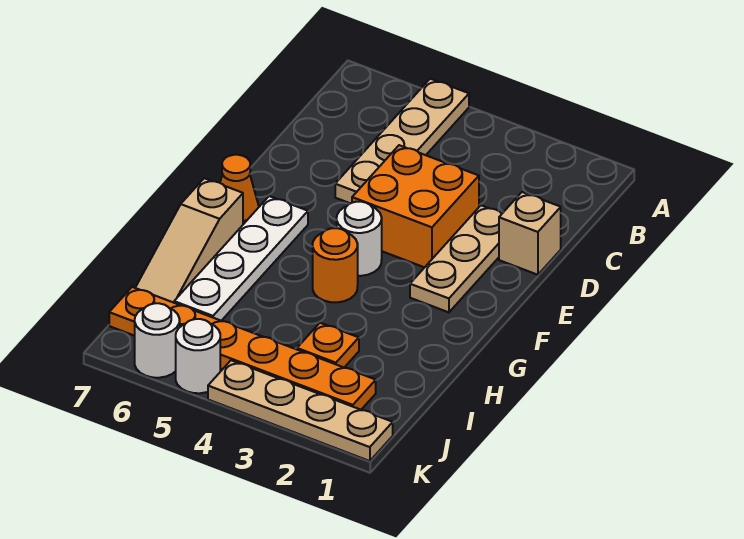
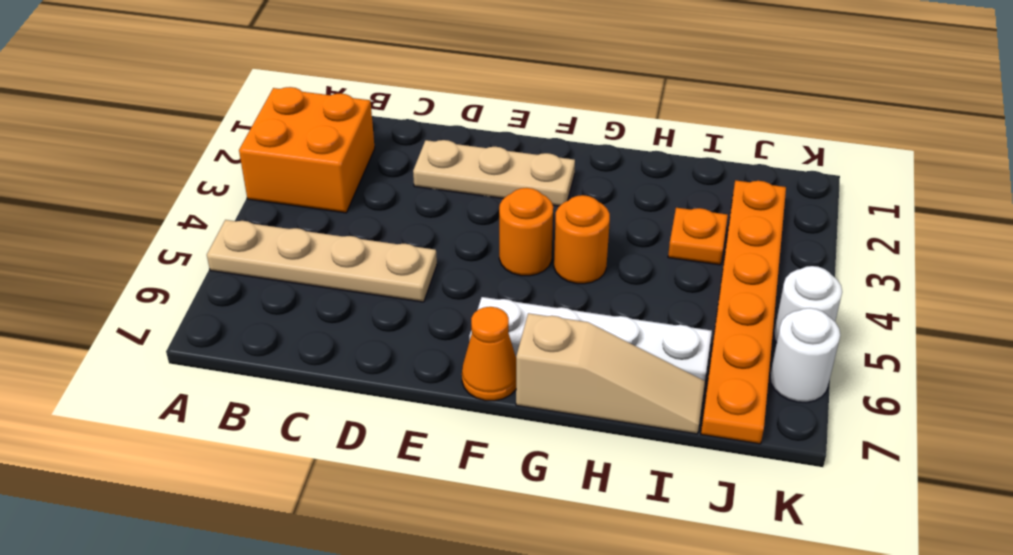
tan brick D1 level 1 -> none
orange brick D3:E4 level 1 -> orange brick A2:B3 level 1
white round brick F4 level 1 -> orange round brick F4 level 1
tan plate K1:K4 level 1 -> none

